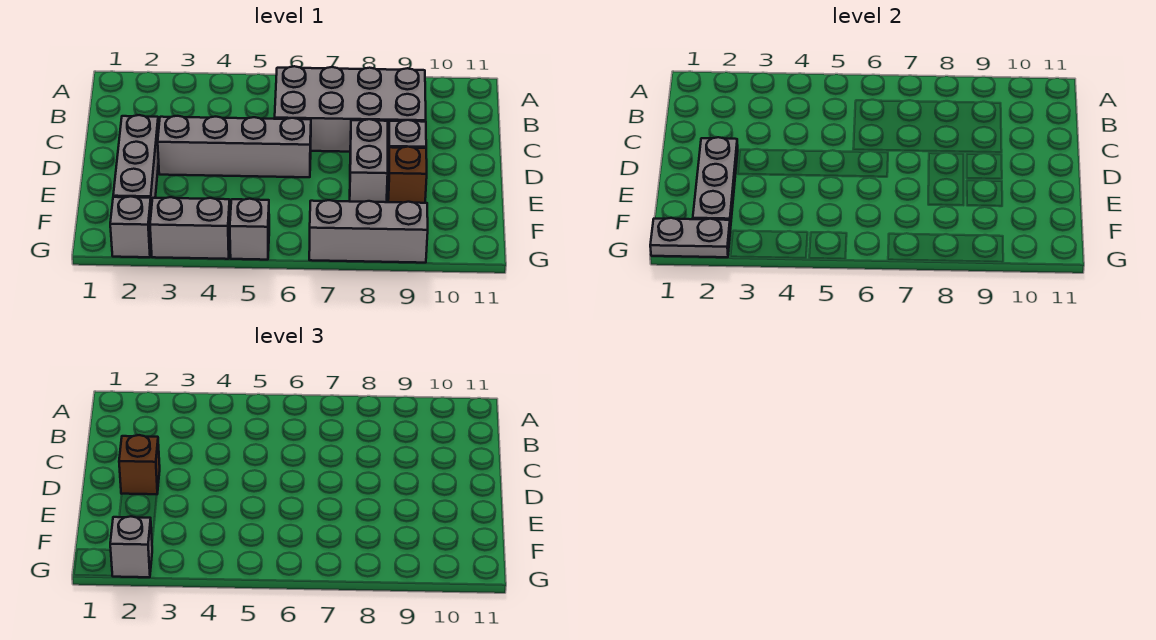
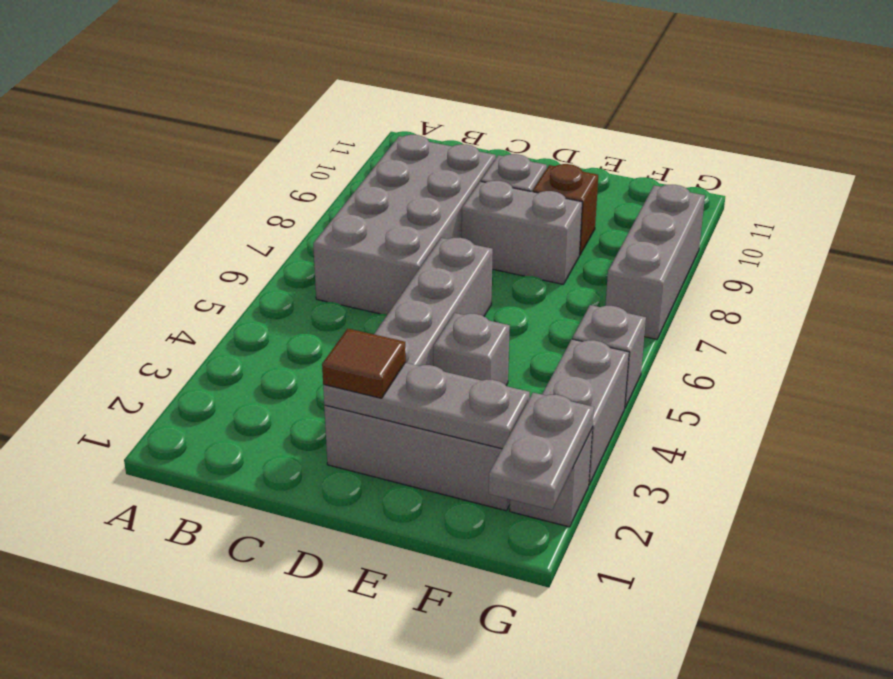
brown brick D2 level 3 -> brown tile D2 level 3
grey brick G2 level 3 -> grey brick E4 level 1

